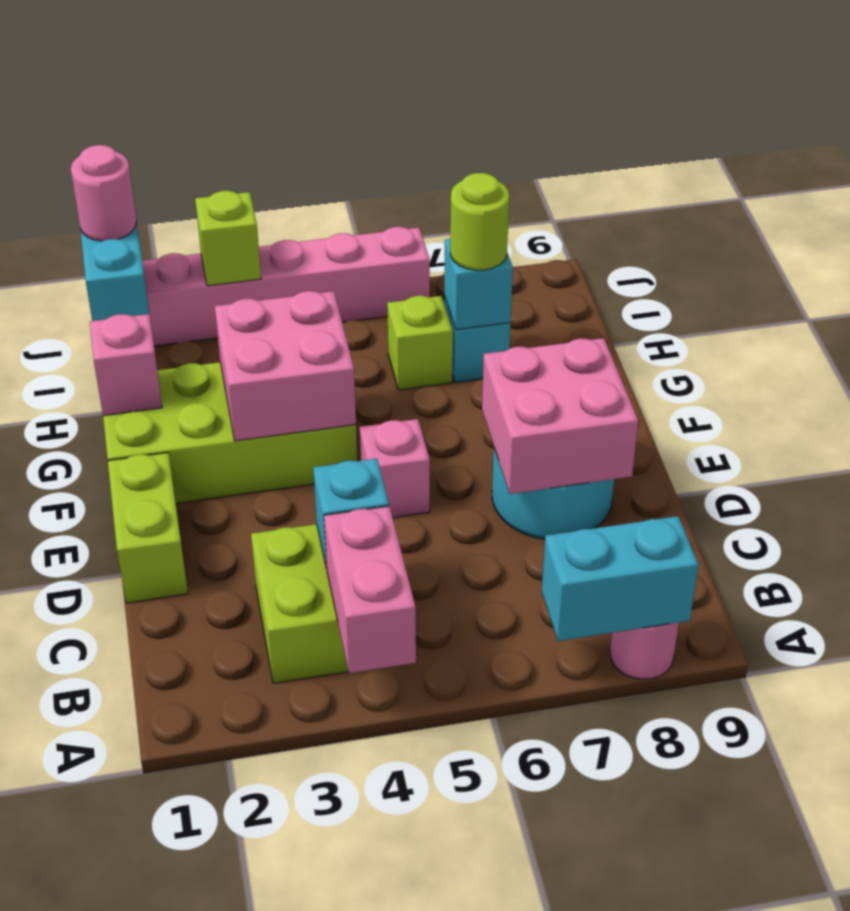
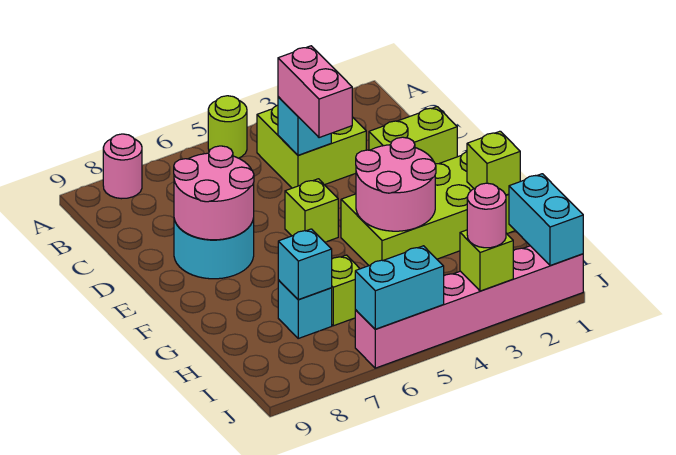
pink brick A4:B4 level 2 -> pink brick C4:D4 level 3
cyan brick A7:A8 level 2 -> cyan brick J5:J6 level 2
lime brick D1:E1 level 1 -> lime brick D1:D2 level 1
pink brick D7:E8 level 2 -> pink round brick D7:E8 level 2
pink brick E5 level 1 -> lime brick E5 level 1
pink brick F3:G4 level 2 -> pink round brick F3:G4 level 2
pink brick G1 level 2 -> lime brick G1 level 2
lime round brick H7 level 3 -> lime round brick A5 level 1
pink round brick J1 level 3 -> pink round brick J3 level 3

